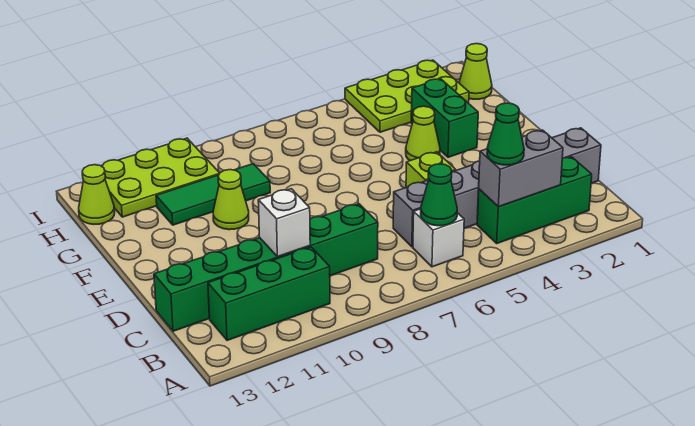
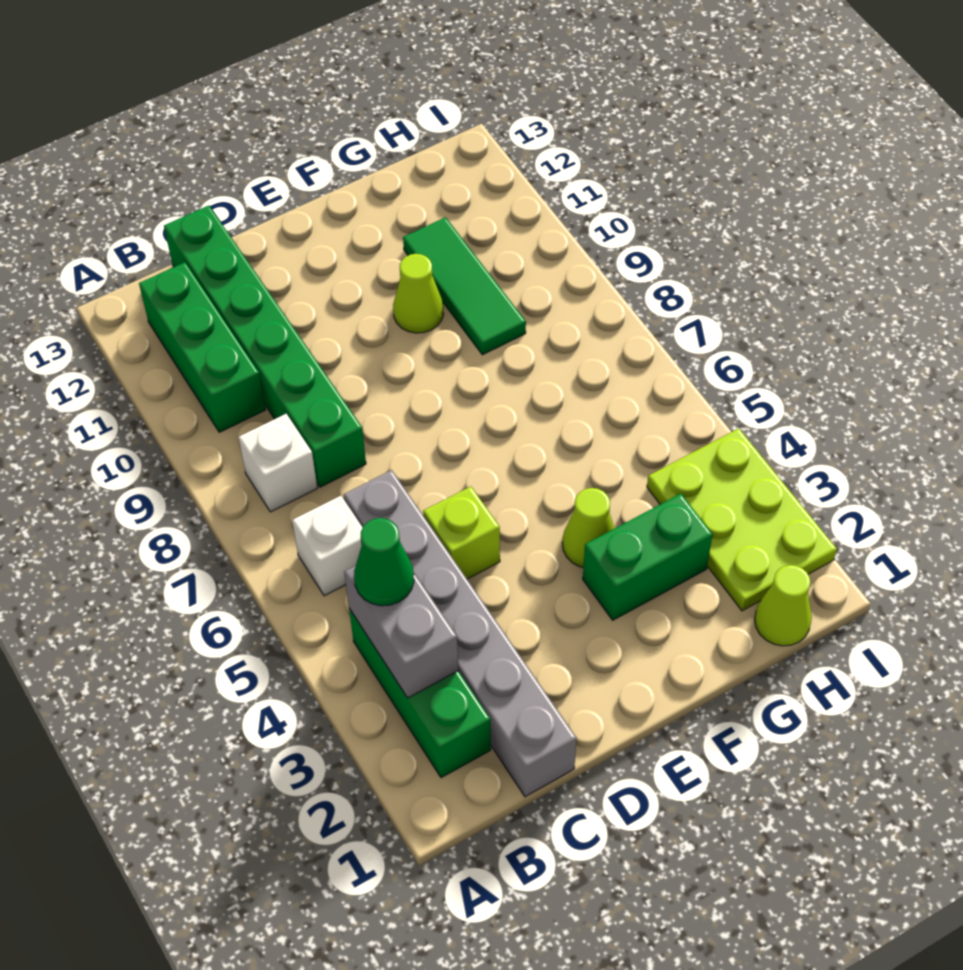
green cone B6 level 2 -> none
white brick C10 level 2 -> white brick B8 level 1
lime plate H10:I12 level 1 -> none
lime cone H13 level 1 -> none

